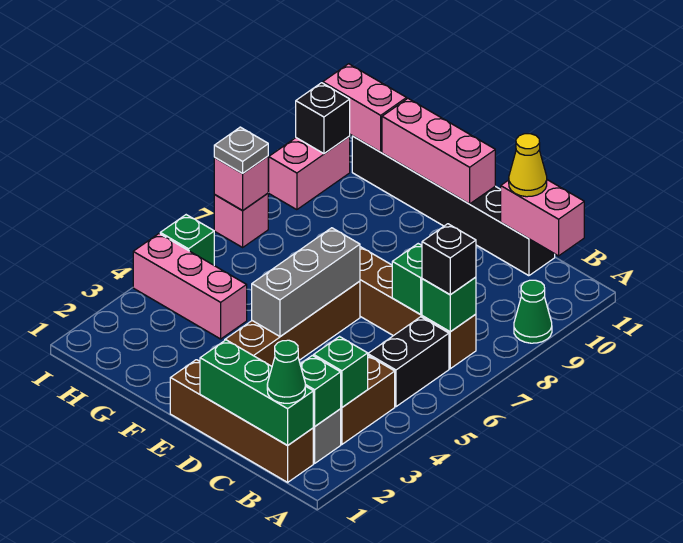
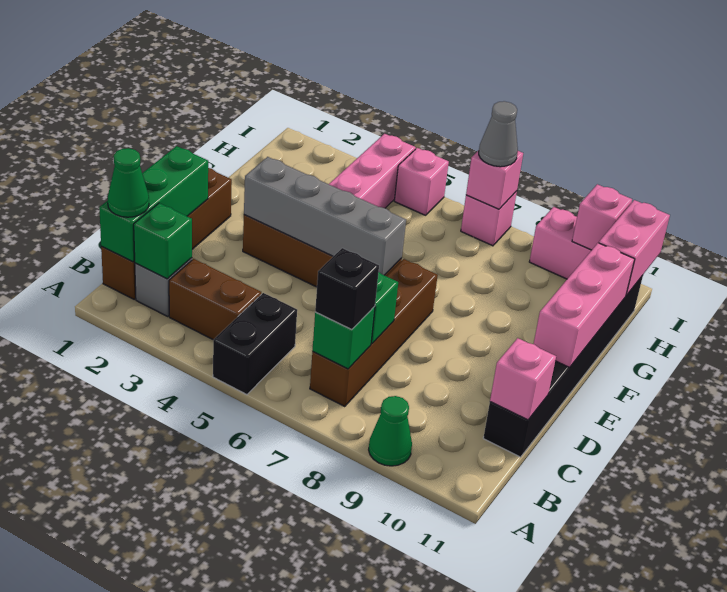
green brick B3 level 2 -> none
black brick B5:B6 level 1 -> black brick A5:B5 level 1
pink brick B11:C11 level 2 -> pink brick C11 level 2
yellow cone C11 level 3 -> none
grey brick E4:E6 level 2 -> grey brick E3:E6 level 2
green brick I5 level 1 -> pink brick I5 level 1
grey plate I7 level 3 -> grey cone I7 level 3
black brick I10 level 2 -> pink brick I10 level 2

